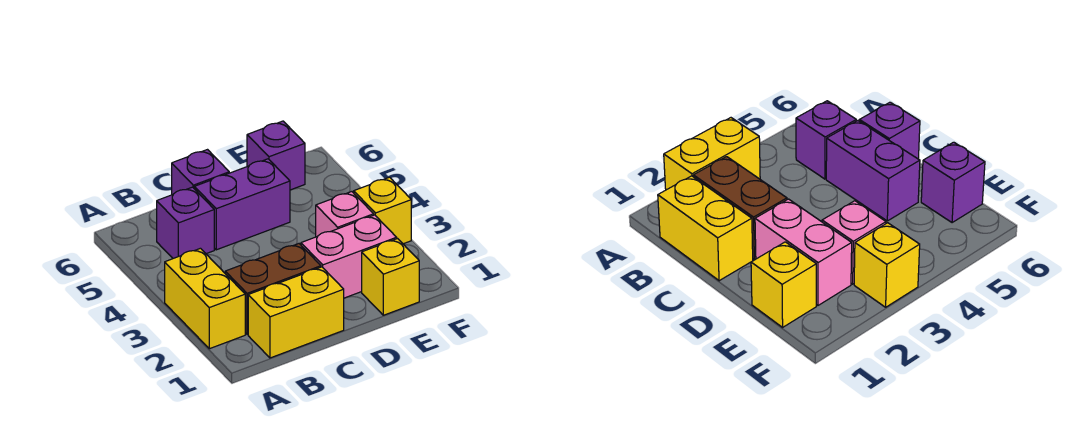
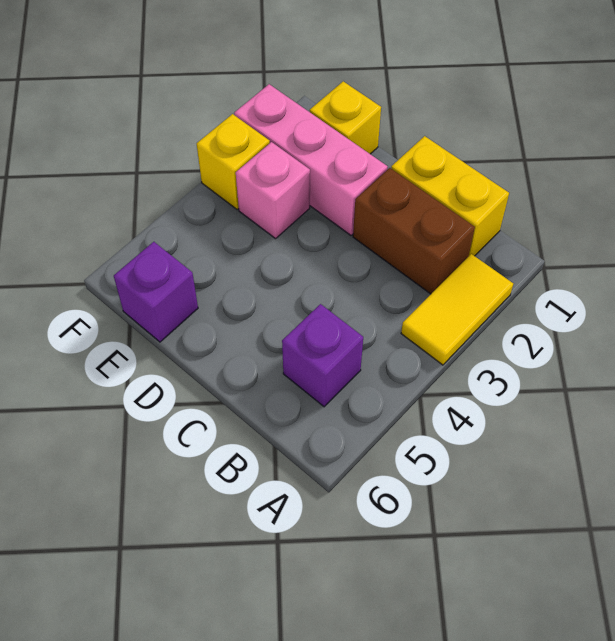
yellow brick A2:A3 level 1 -> yellow tile A2:A3 level 1
purple brick C5:D5 level 1 -> none
purple brick C6 level 1 -> none
pink brick D2:E2 level 1 -> pink brick D2:F2 level 1

